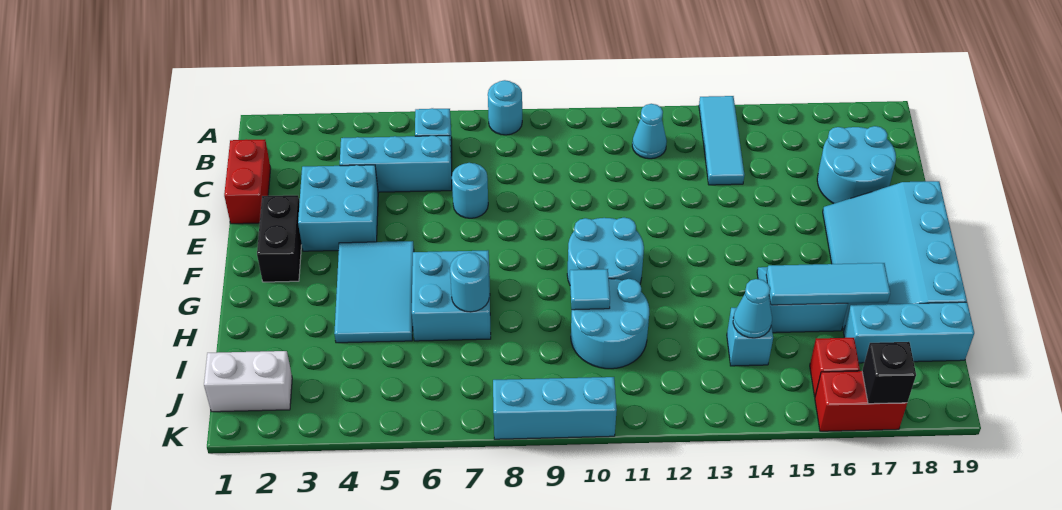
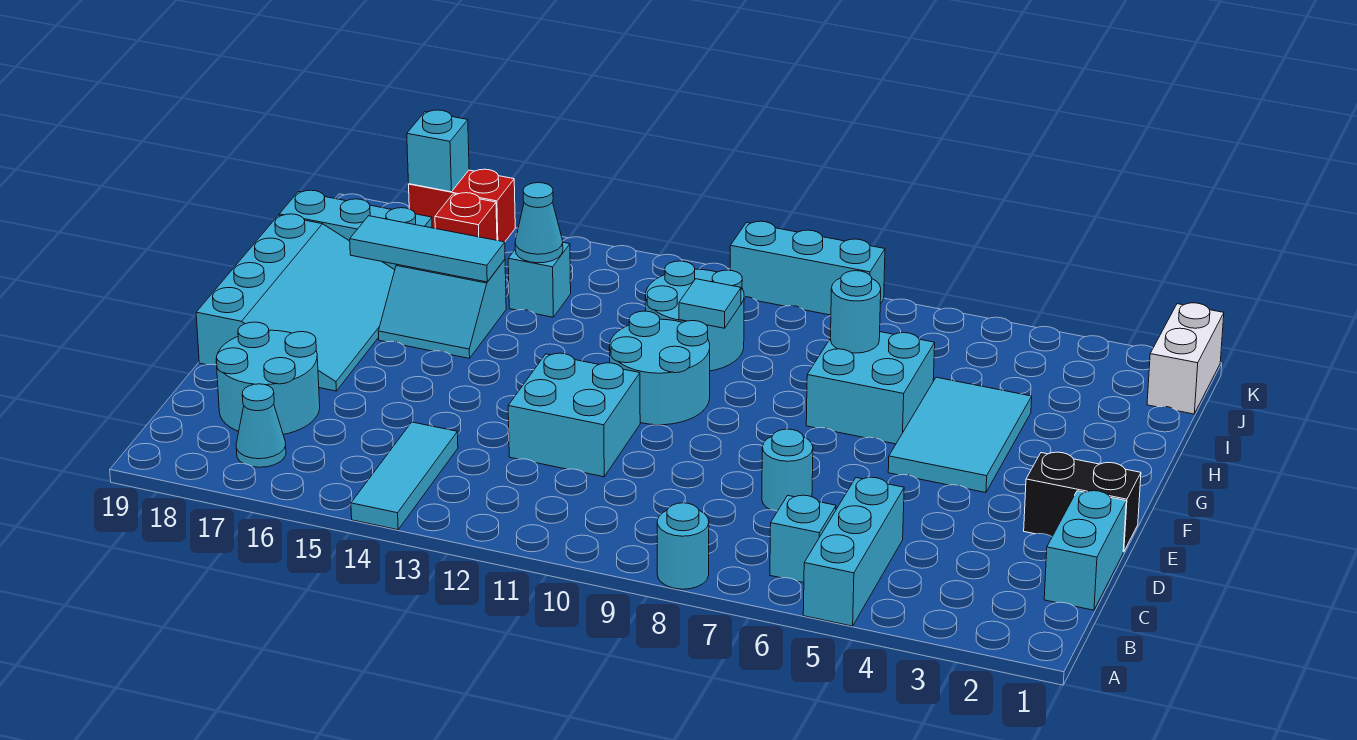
cyan cone B12 level 1 -> cyan cone B17 level 1
red brick C1:D1 level 1 -> cyan brick C1:D1 level 1
cyan brick C4:C6 level 1 -> cyan brick A5:C5 level 1
cyan brick D3:E4 level 1 -> cyan brick D11:E12 level 1
black brick E2:F2 level 1 -> black brick E1:E2 level 1
white brick J1:J2 level 1 -> white brick J1:K1 level 1
black brick K17 level 2 -> cyan brick K17 level 2

